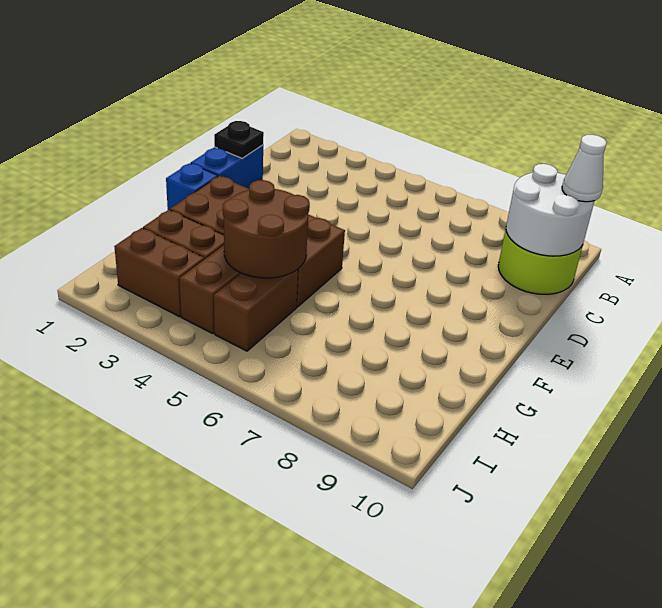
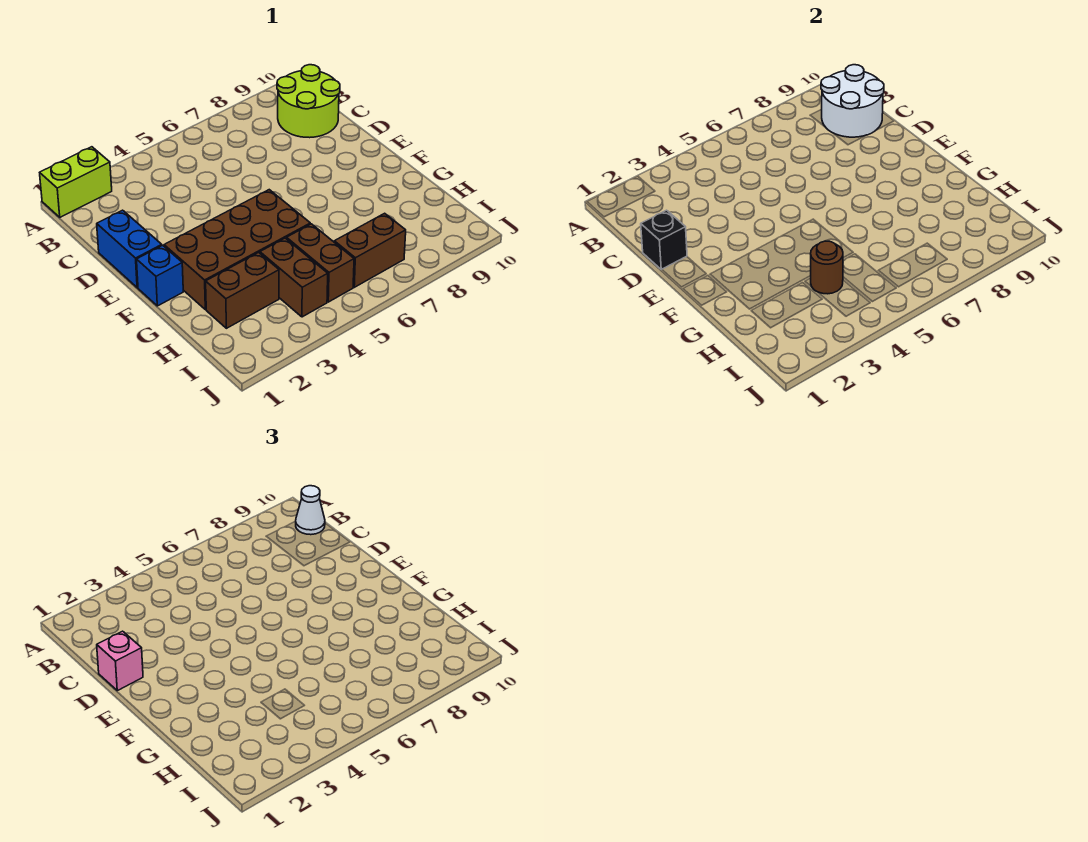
none -> lime brick A1:A2 level 1
black plate D1 level 2 -> black brick D1 level 2
none -> pink brick D1 level 3
brown round brick G4:H5 level 2 -> brown round brick H4 level 2
brown brick I2:I3 level 1 -> brown brick I6:I7 level 1

